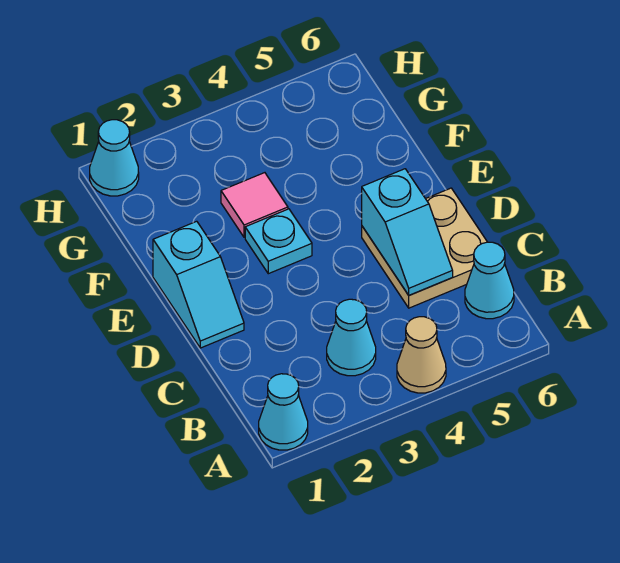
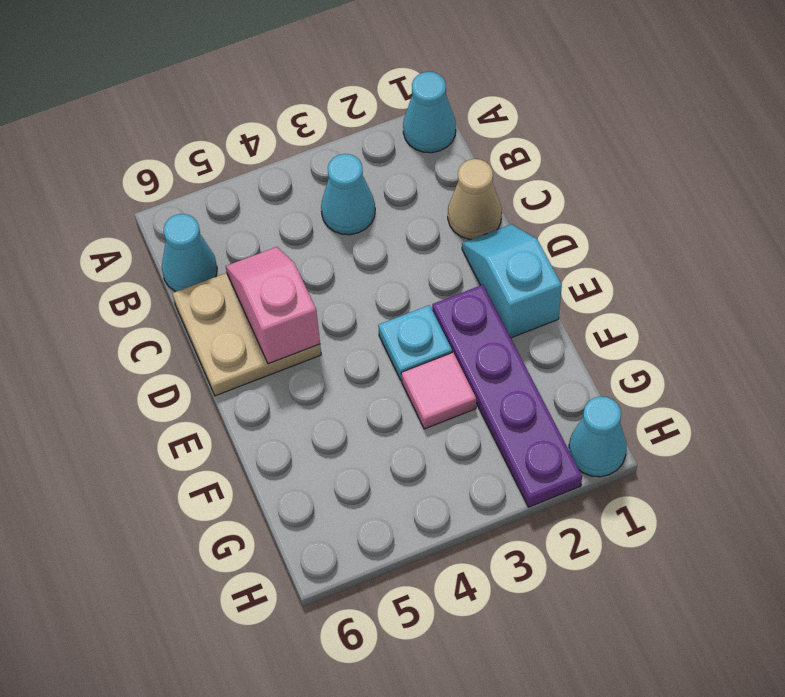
tan cone A4 level 1 -> tan cone C1 level 1
cyan slope C5:D5 level 2 top D -> pink slope C5:D5 level 2 top D
none -> purple plate E2:H2 level 1

